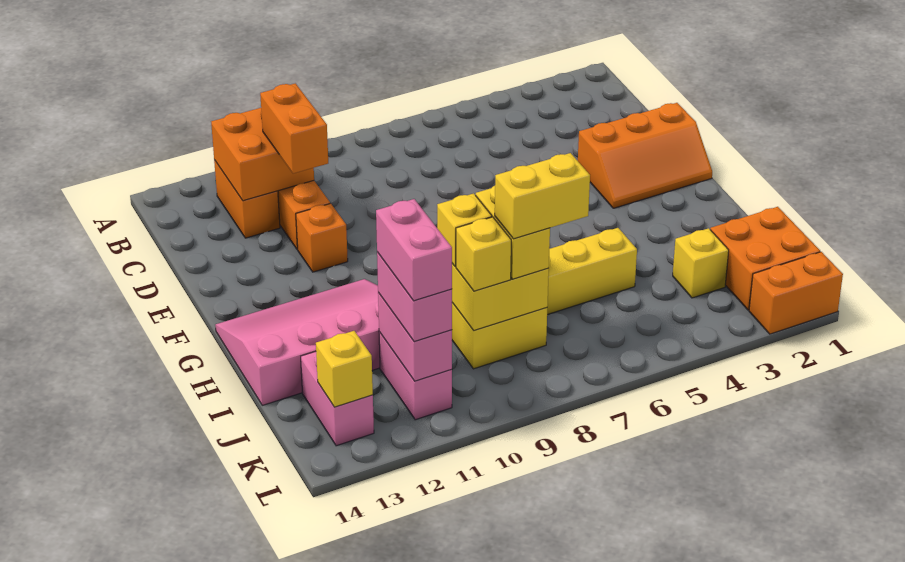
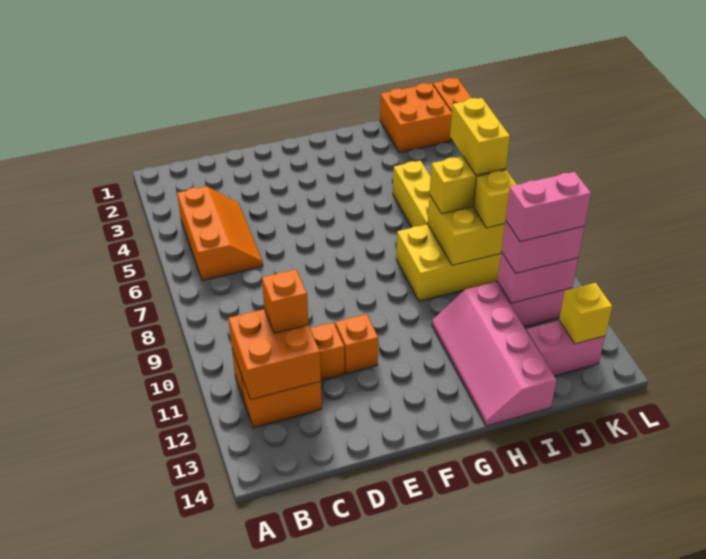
orange brick C11:D11 level 3 -> orange brick C11 level 3
orange slope E1:F3 level 1 top E -> orange slope B4:C6 level 1 top B
pink slope G11:I14 level 1 top I -> pink slope H11:I14 level 1 top I
yellow brick I9 level 3 -> none
yellow brick J3 level 1 -> none

